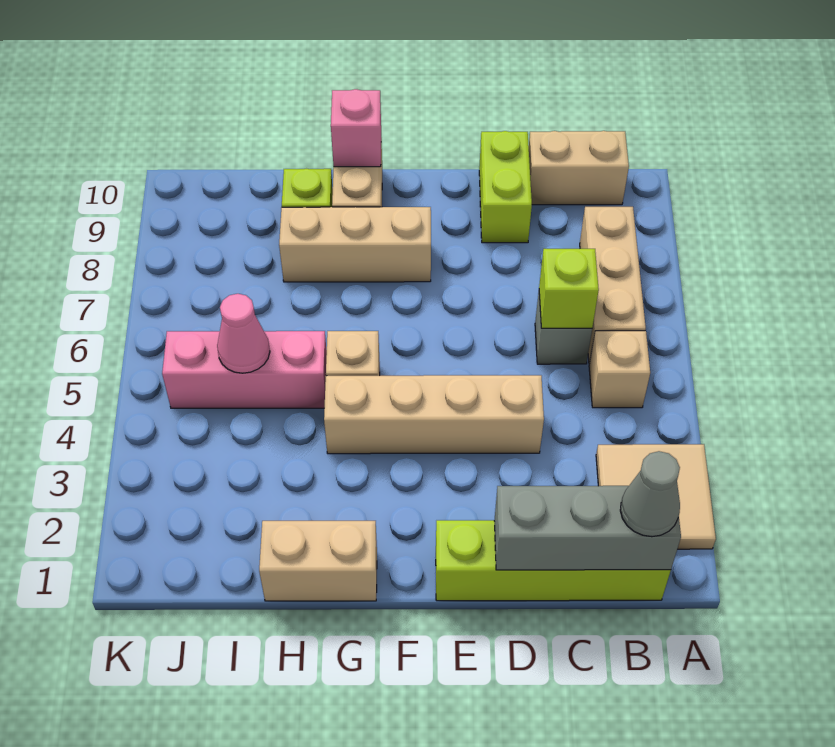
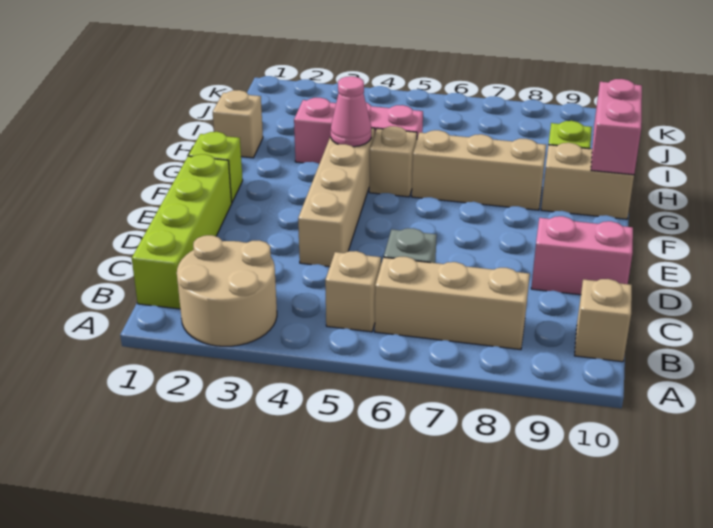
tan tile A2:B3 level 1 -> tan round brick A2:B3 level 1
grey brick B1:D1 level 2 -> none
grey cone B1 level 3 -> none
tan brick B10:C10 level 1 -> tan brick B10 level 1
lime brick C6 level 2 -> lime brick F1 level 1
lime brick D9:D10 level 1 -> pink brick D9:D10 level 1
tan brick F8:H8 level 1 -> tan brick G6:G8 level 1
tan brick G1:H1 level 1 -> tan brick H1 level 1
pink brick G10 level 2 -> pink brick G10:H10 level 2
pink brick H5:J5 level 1 -> pink brick H3:H5 level 1
pink cone I5 level 2 -> pink cone G4 level 2

